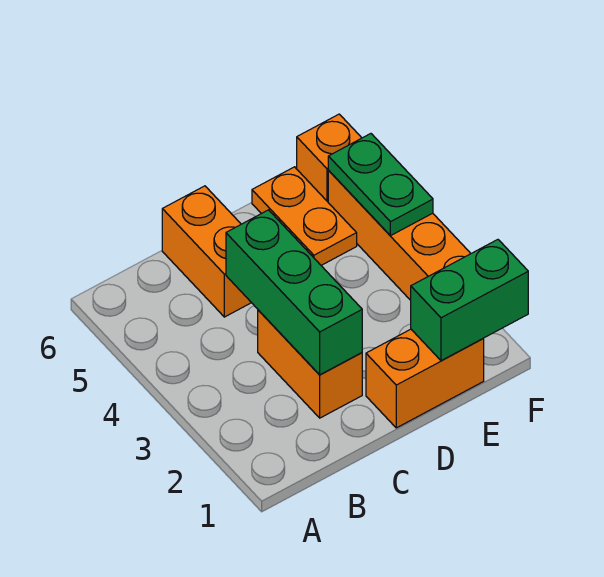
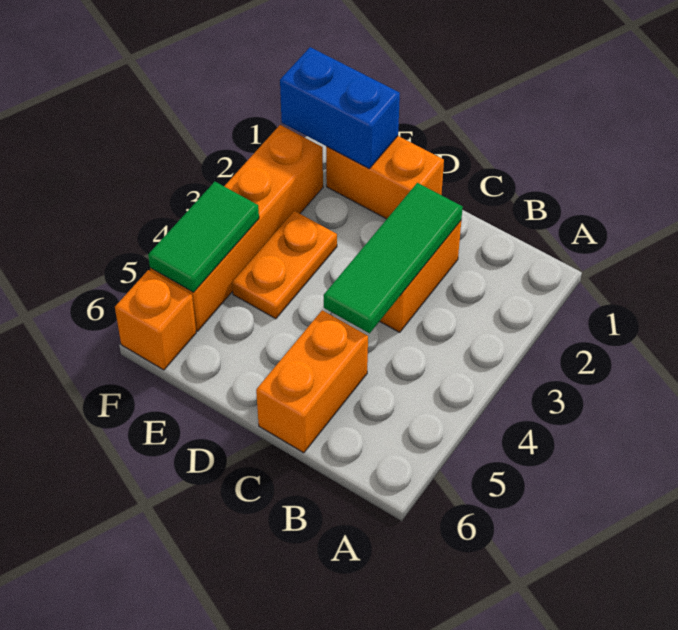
green brick C2:C4 level 2 -> green tile C2:C4 level 2
green brick E1:F1 level 2 -> blue brick E1:F1 level 2
orange plate E5:E6 level 1 -> orange plate E3:E4 level 1
green plate F4:F5 level 2 -> green tile F4:F5 level 2

